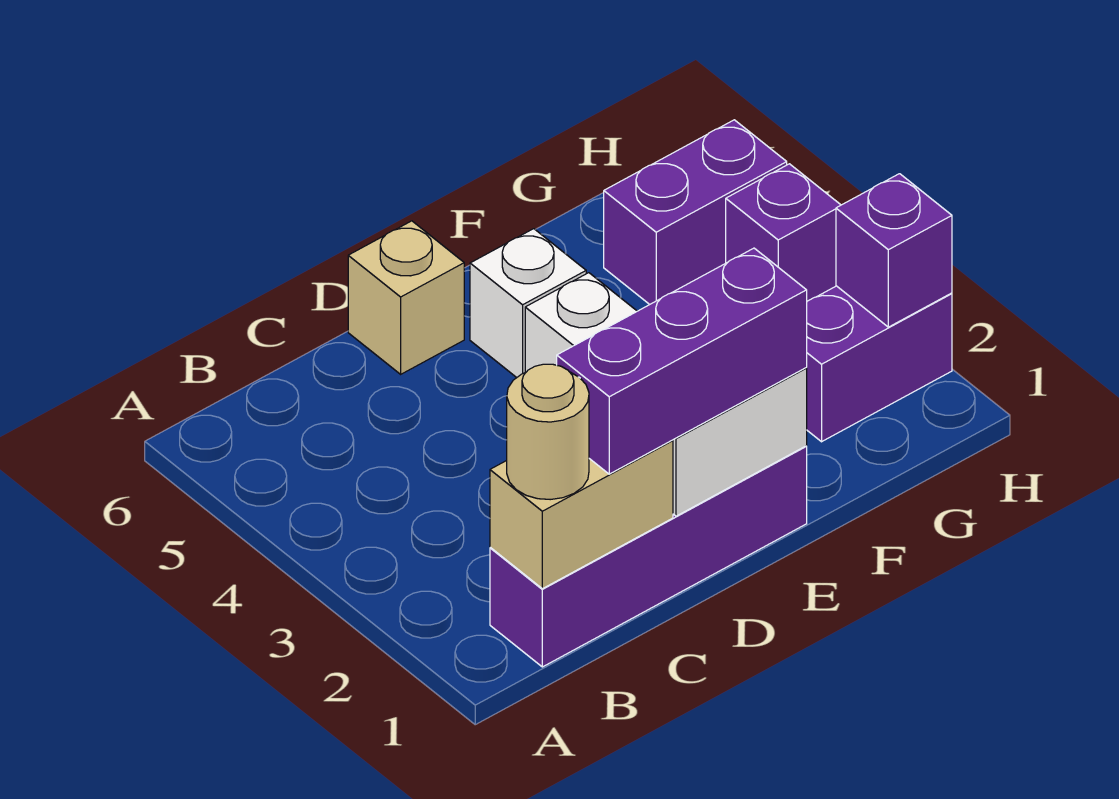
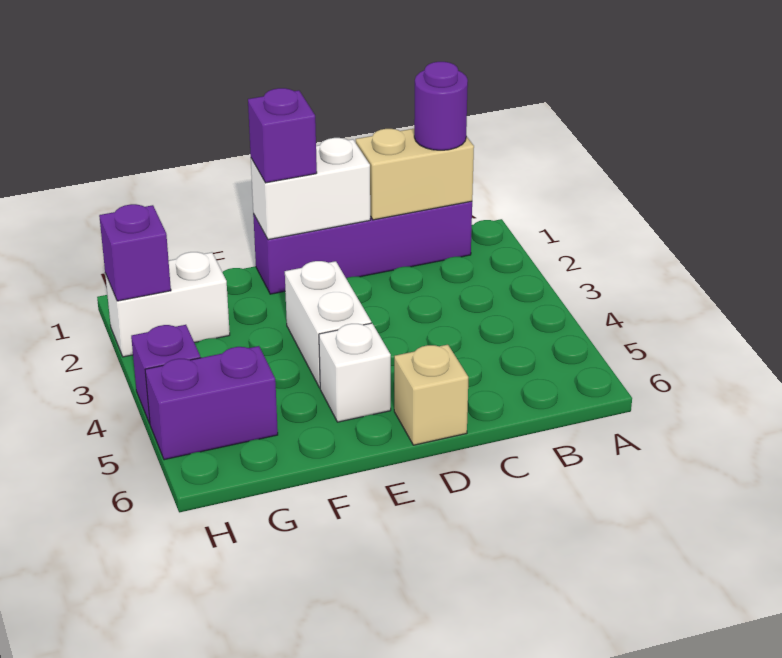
tan round brick B1 level 3 -> purple round brick B1 level 3
purple brick C1:E1 level 3 -> purple brick E1 level 3
purple brick G2:H2 level 1 -> white brick G2:H2 level 1

